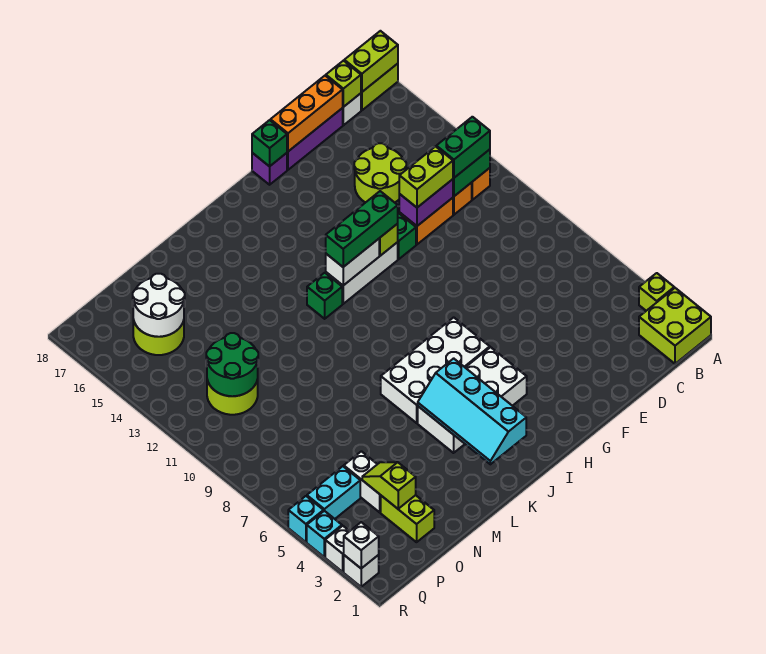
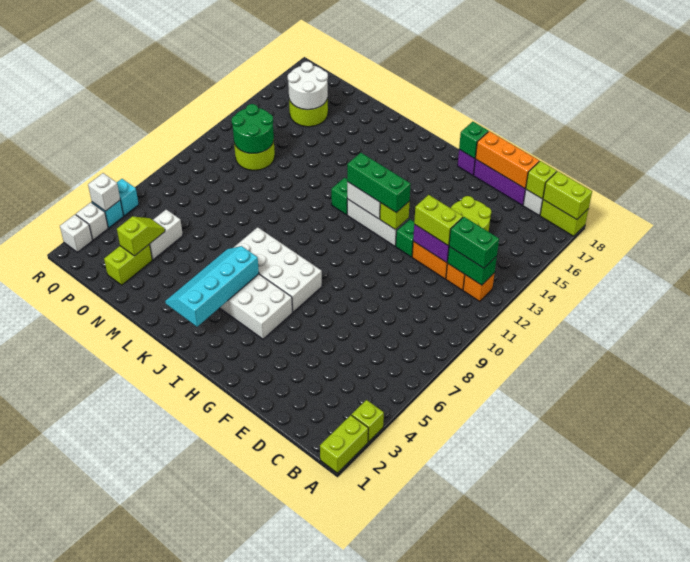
lime brick A1:B2 level 1 -> lime brick A1:A2 level 1
cyan brick P5:Q5 level 1 -> none
white brick R2 level 2 -> white brick R4 level 2

